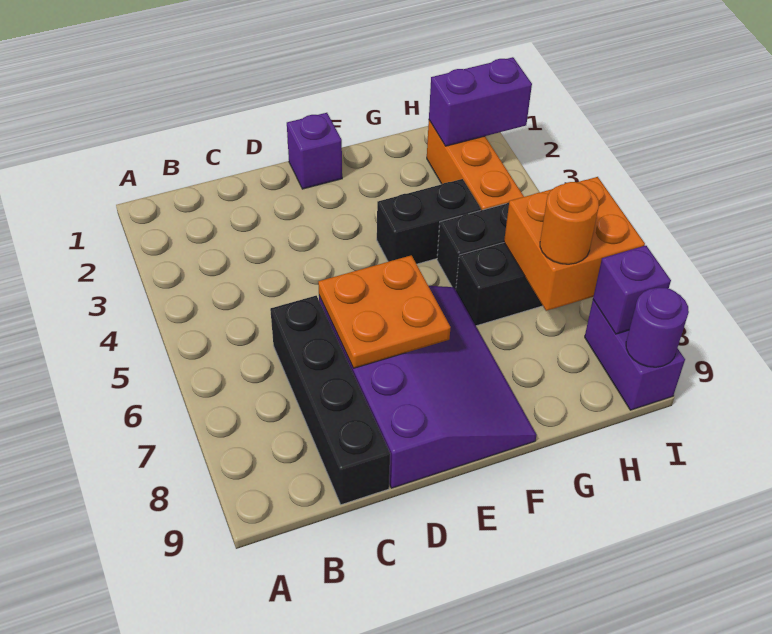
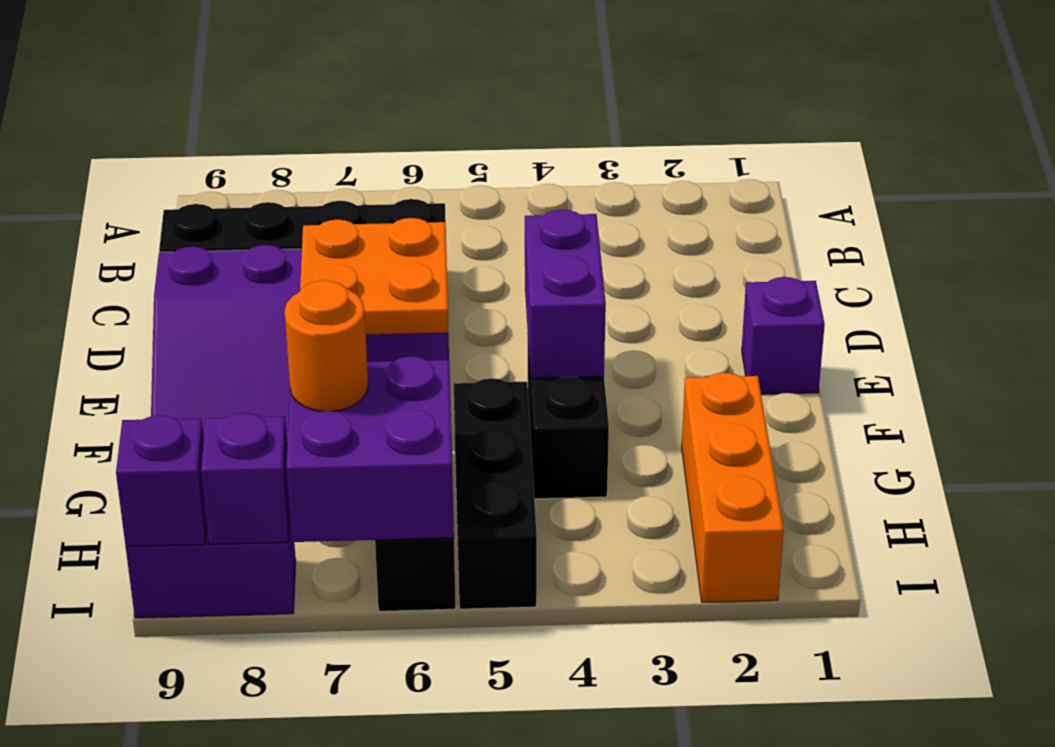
orange brick H2:H4 level 1 -> orange brick G2:I2 level 1
purple brick H2:I2 level 2 -> purple brick E4:F4 level 2
orange brick H6:I7 level 2 -> purple brick H6:I7 level 2
purple round brick I9 level 2 -> purple brick I9 level 2

